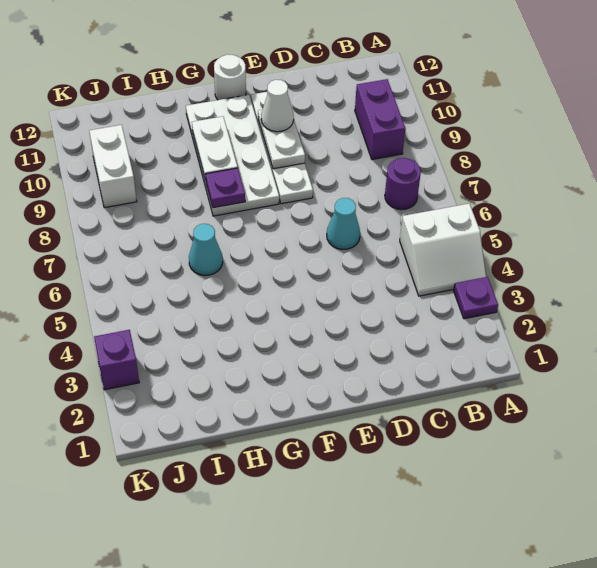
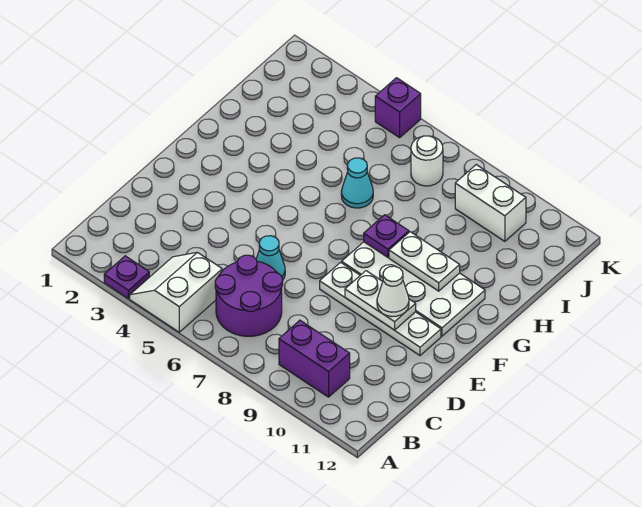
purple round brick B7 level 1 -> purple round brick B6:C7 level 1
white round brick F12 level 1 -> white round brick J7 level 1
purple brick K3 level 1 -> purple brick K5 level 1

